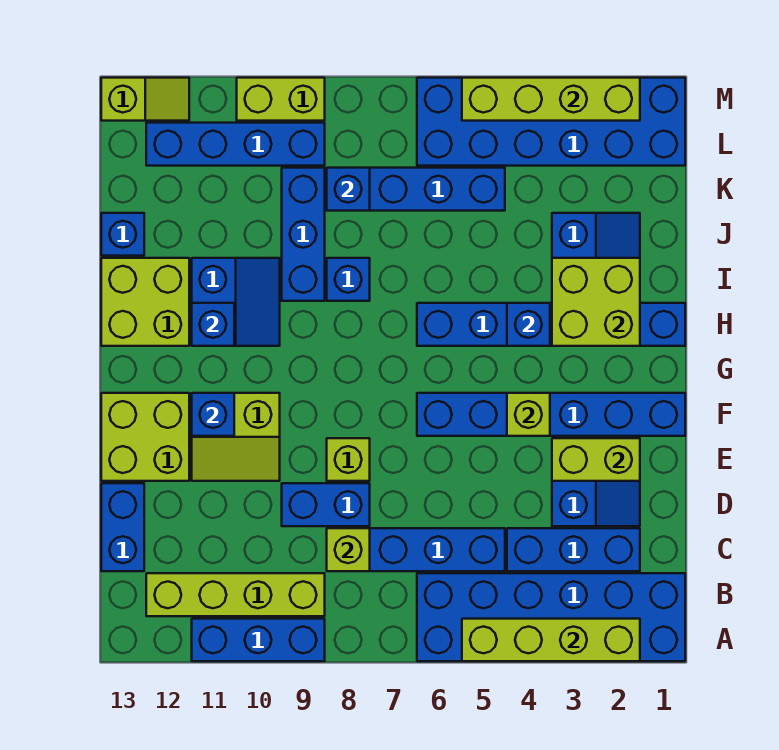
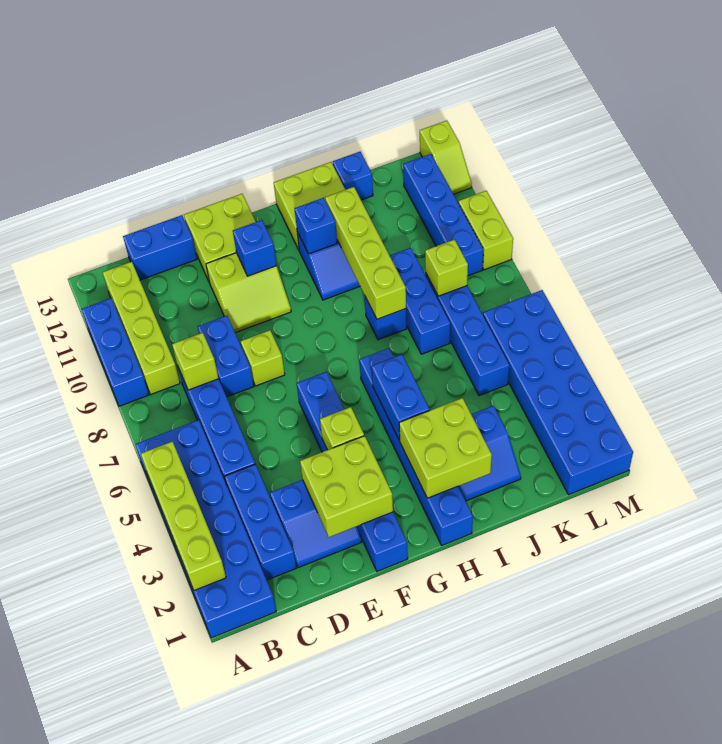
lime brick E2:E3 level 2 -> lime brick E2:F3 level 2
lime slope E10:F11 level 1 top F -> lime slope E10:F11 level 1 top 11
blue brick H4 level 2 -> blue brick H4:H5 level 2
blue brick I9:K9 level 1 -> blue brick J7:J9 level 1
blue brick K8 level 2 -> lime brick K8 level 2
lime brick M2:M5 level 2 -> lime brick I8:I11 level 2

